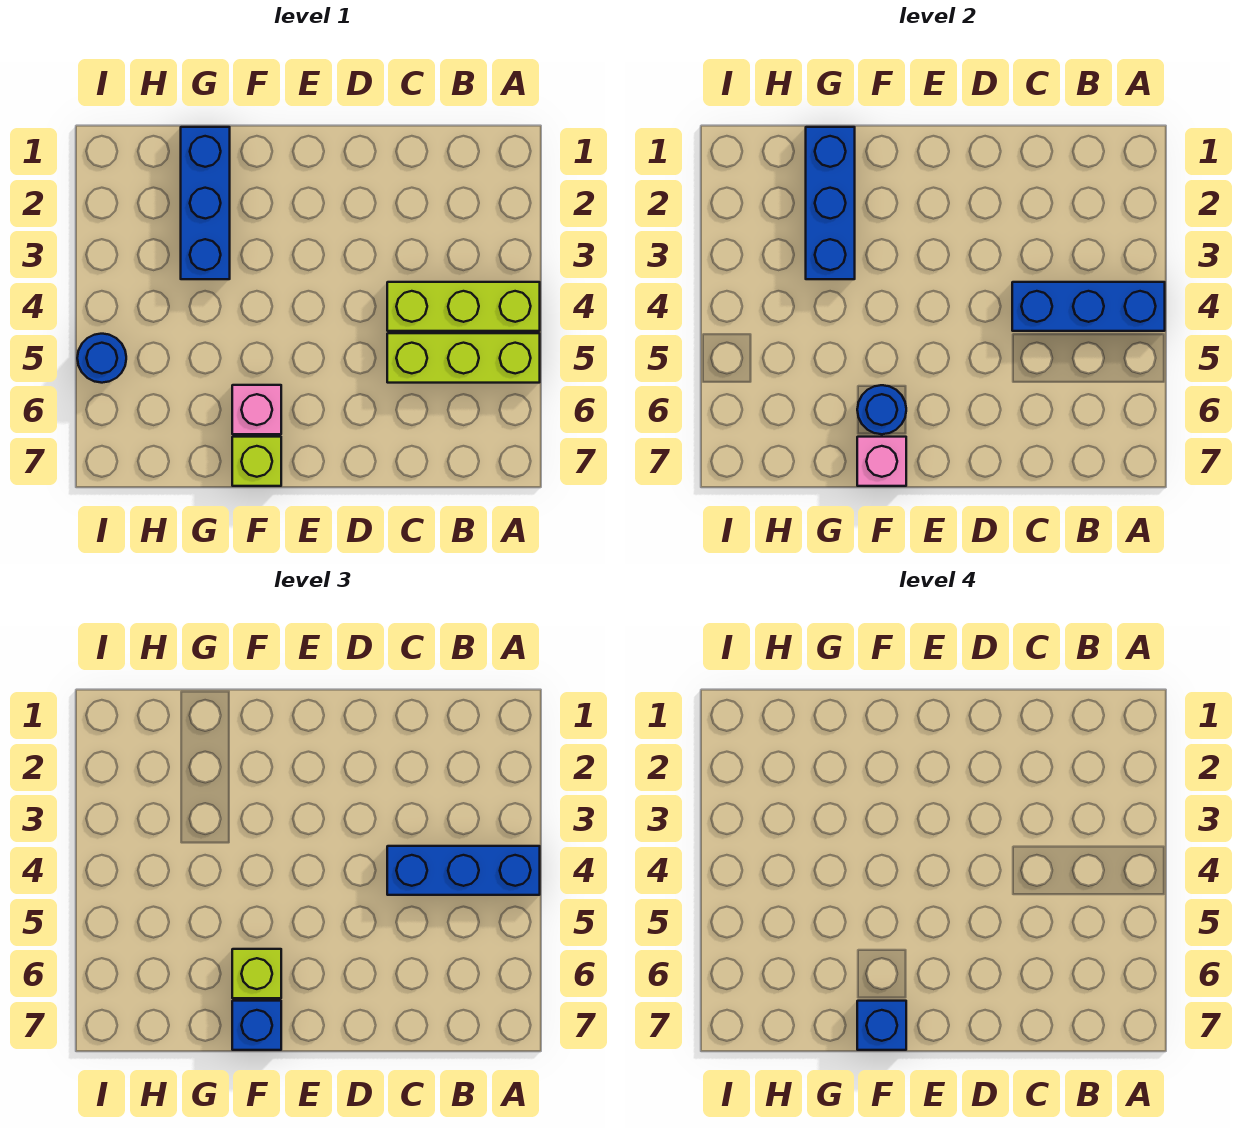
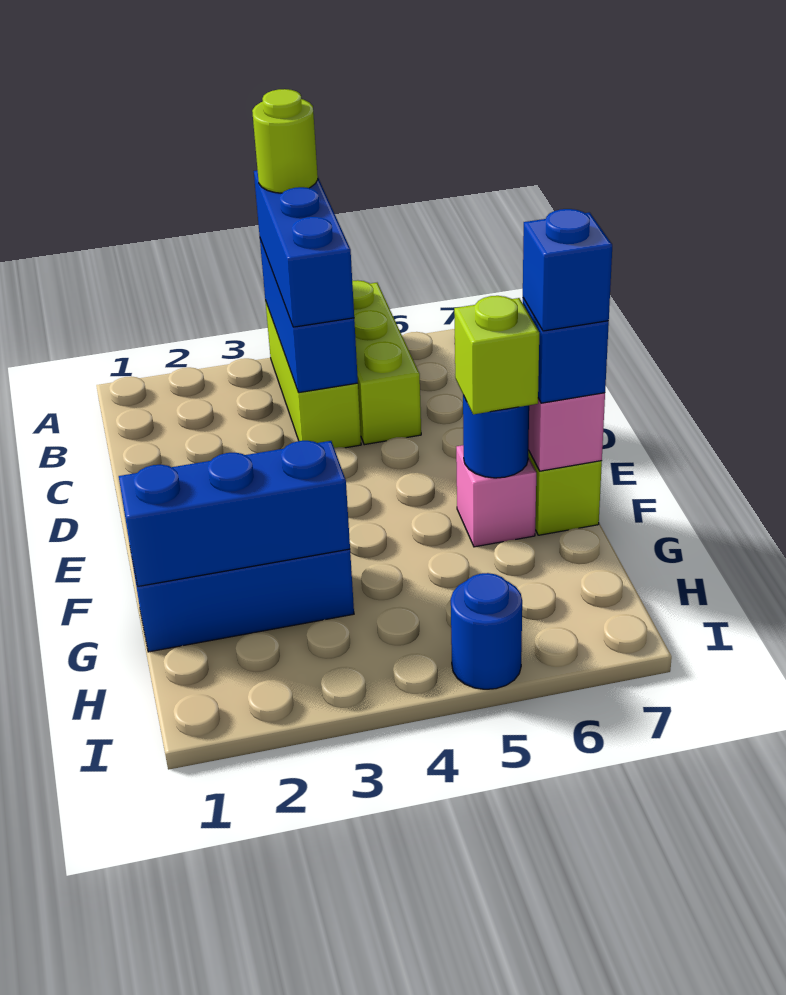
none -> lime round brick A4 level 4

